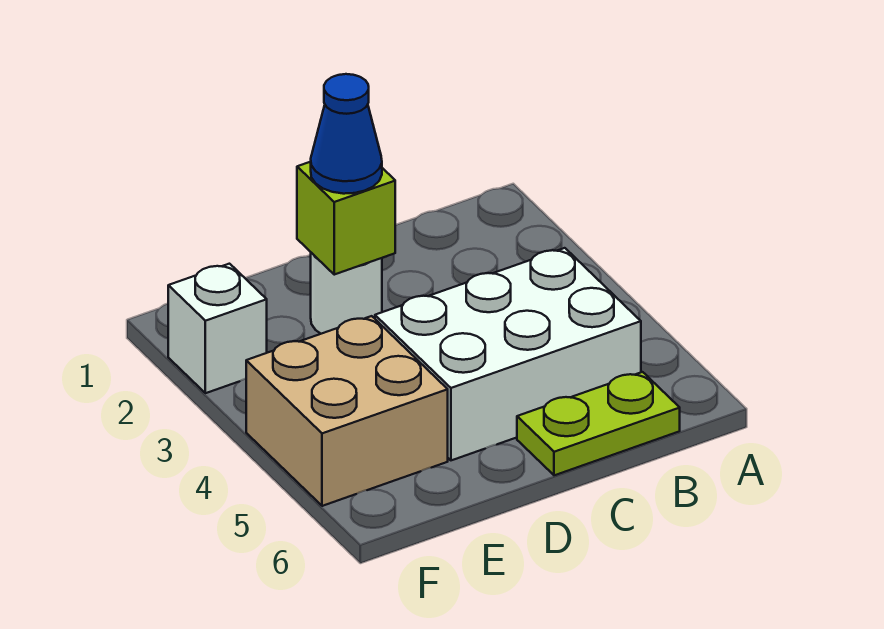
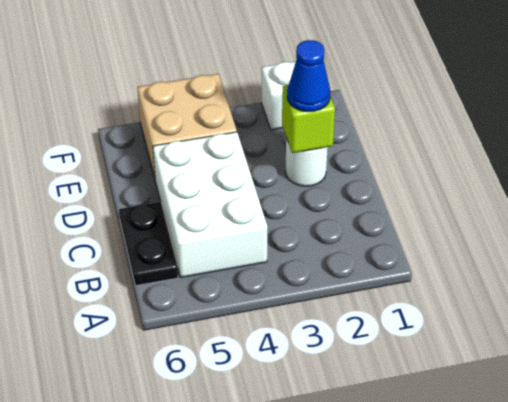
lime plate B6:C6 level 1 -> black plate B6:C6 level 1

